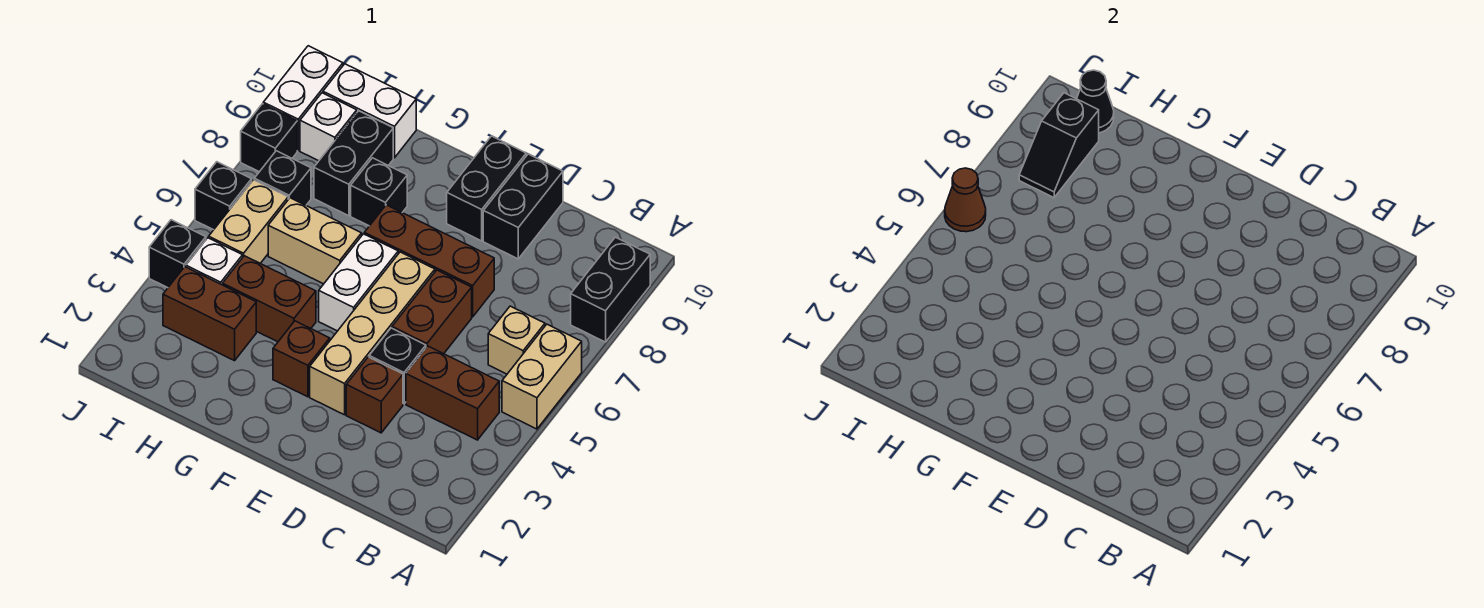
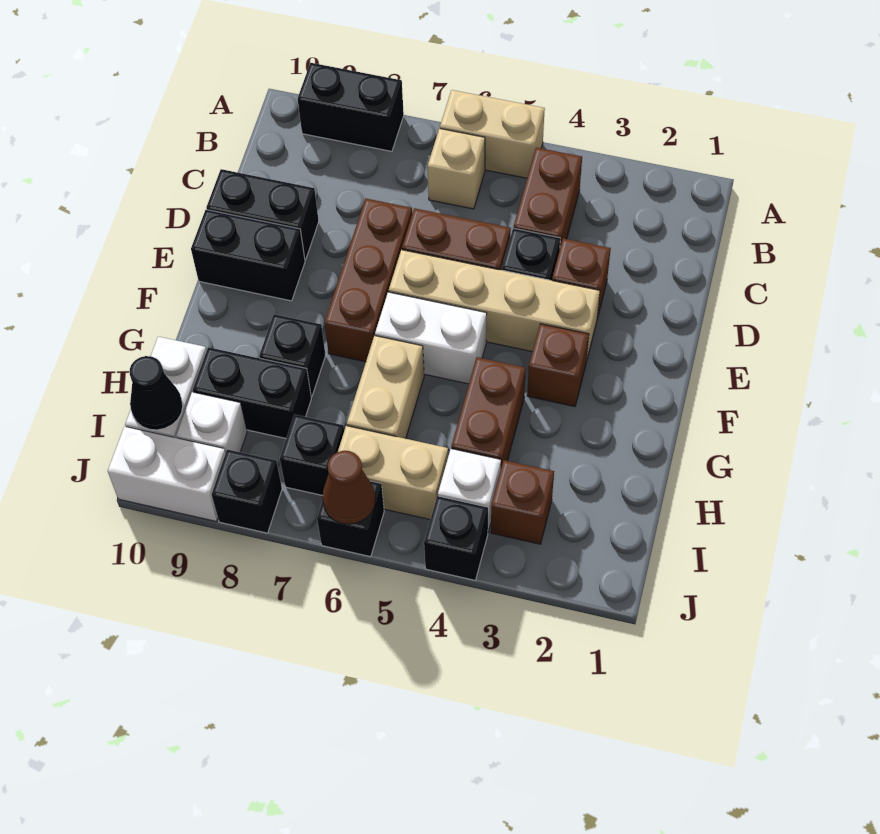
brown brick H3:I3 level 1 -> brown brick I3 level 1
black slope I8:I9 level 2 top 9 -> none

